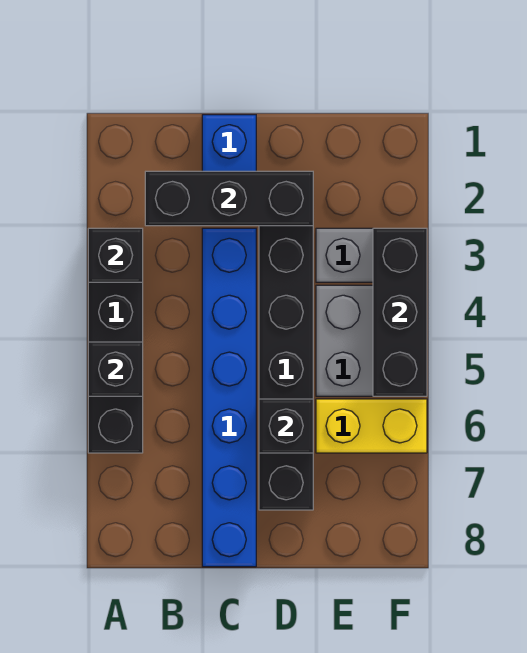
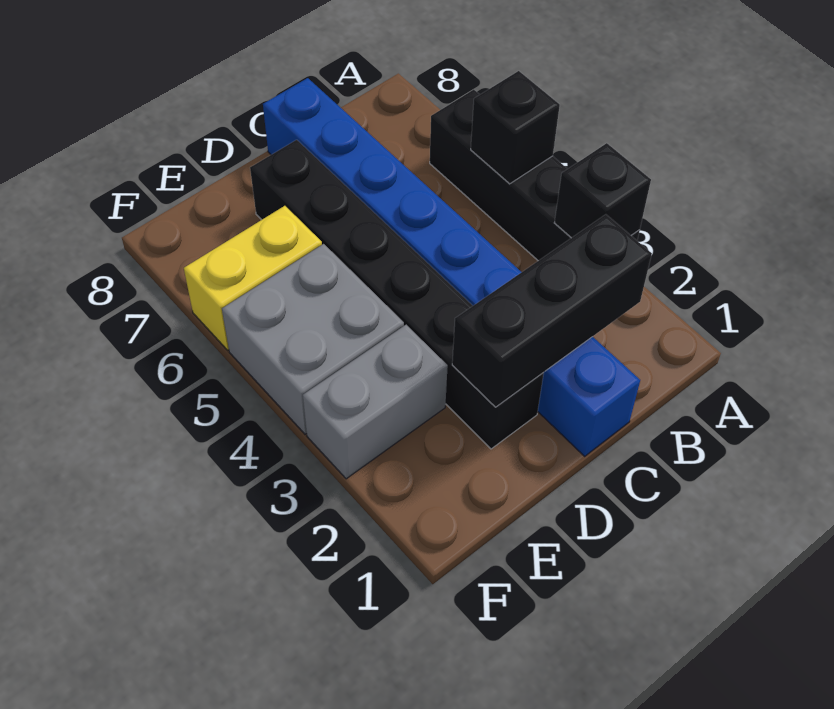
black brick D6 level 2 -> none
black brick F3:F5 level 2 -> none

